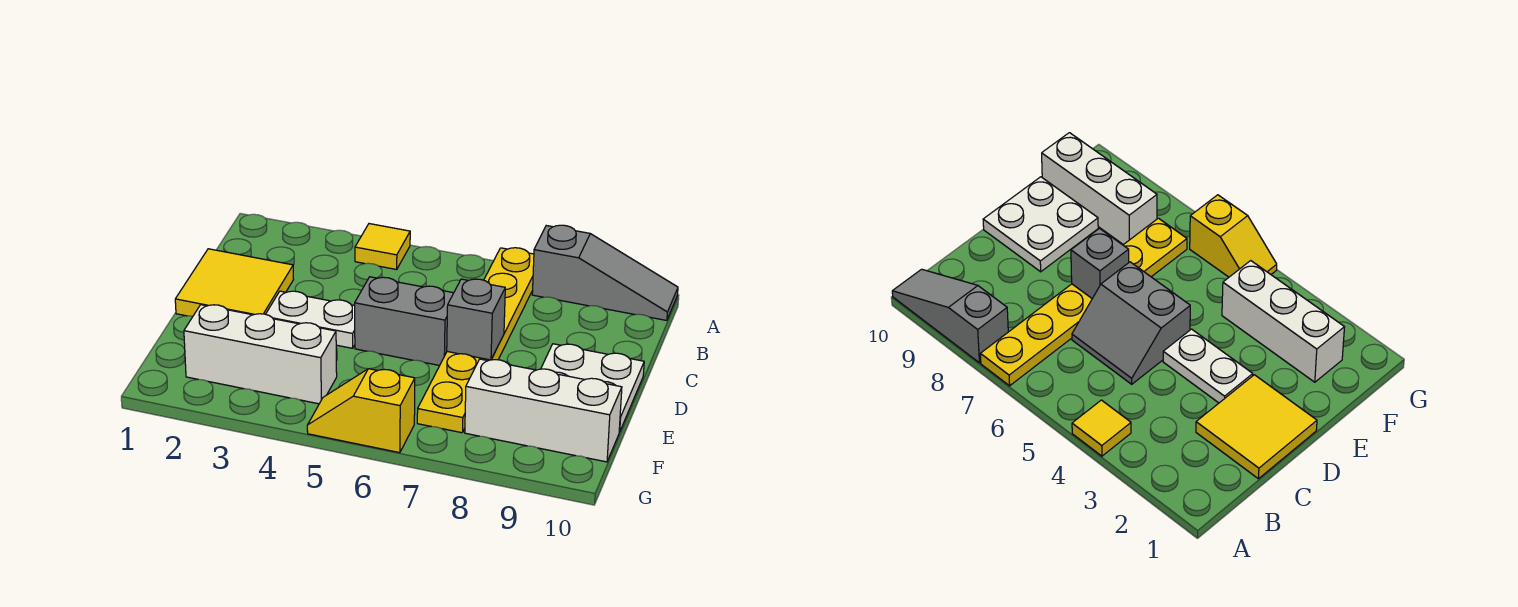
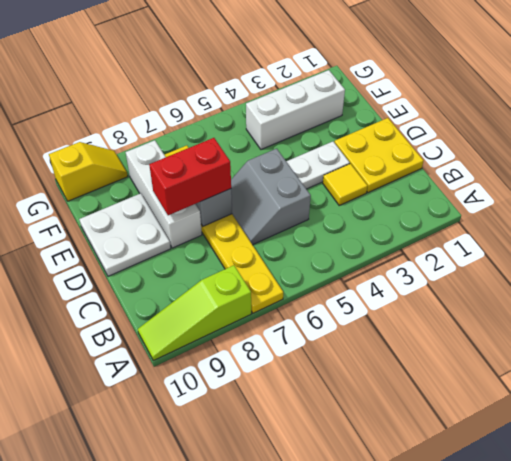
yellow tile A4 level 1 -> yellow tile C3 level 1
grey slope A8:A10 level 1 top 8 -> lime slope A8:A10 level 1 top 8
yellow tile C1:D2 level 1 -> yellow plate C1:D2 level 1
grey slope C5:D6 level 1 top D -> grey slope C5:D6 level 1 top 5
none -> red brick D7:D8 level 3
white brick F8:F10 level 1 -> white brick D8:F8 level 1
yellow slope G5:G6 level 1 top 6 -> yellow slope G9:G10 level 1 top 10

